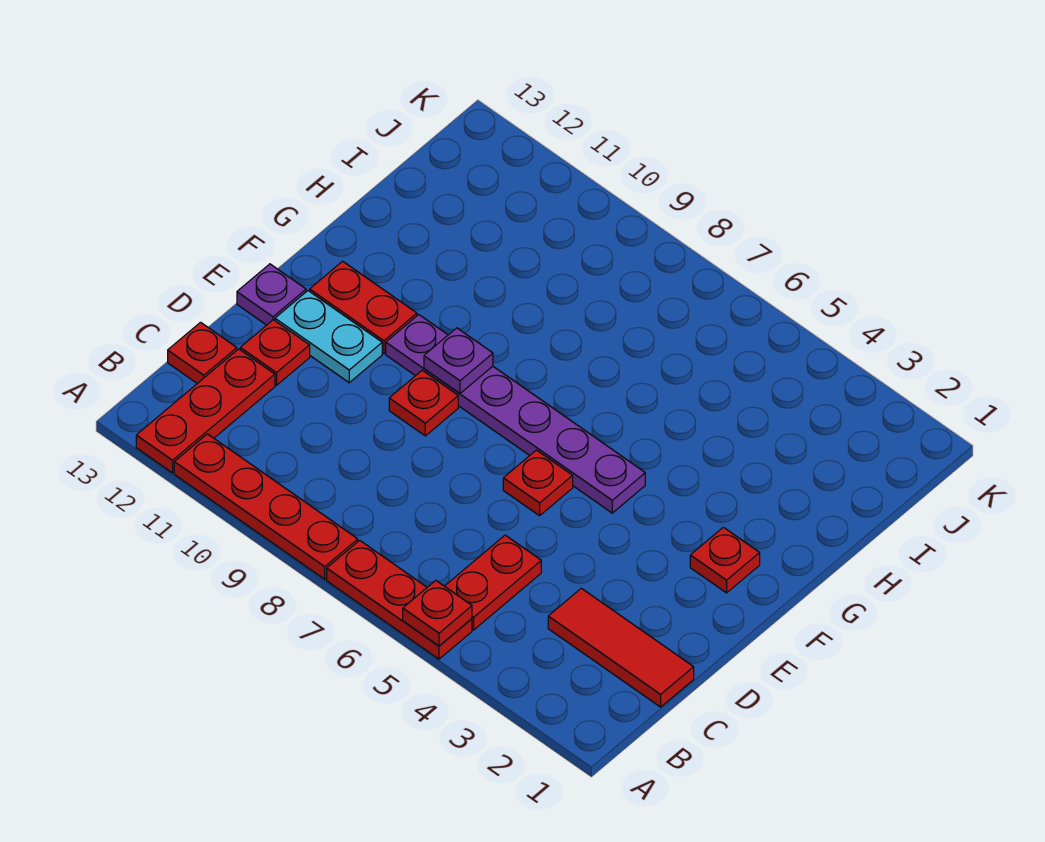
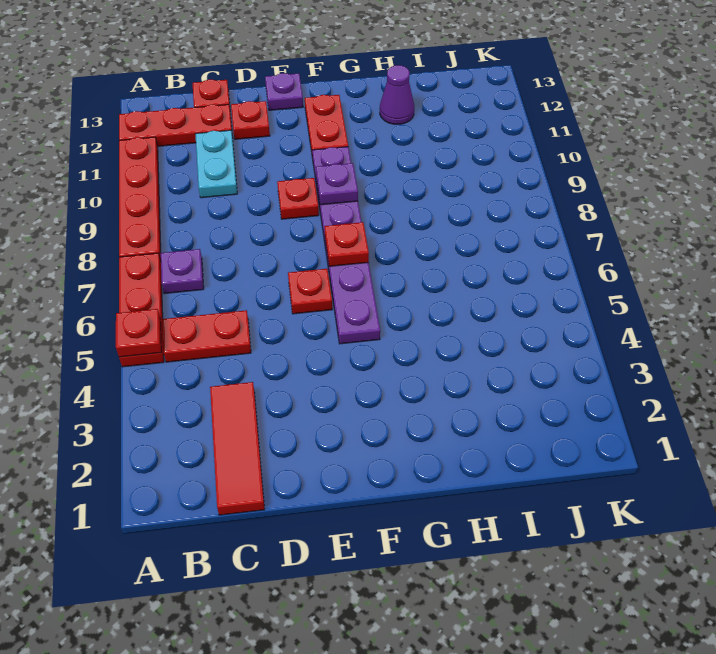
none -> purple plate B7 level 1
cyan plate E11:E12 level 1 -> cyan plate C10:C11 level 1
red plate F2 level 1 -> red plate F7 level 2
none -> purple cone H12 level 1

